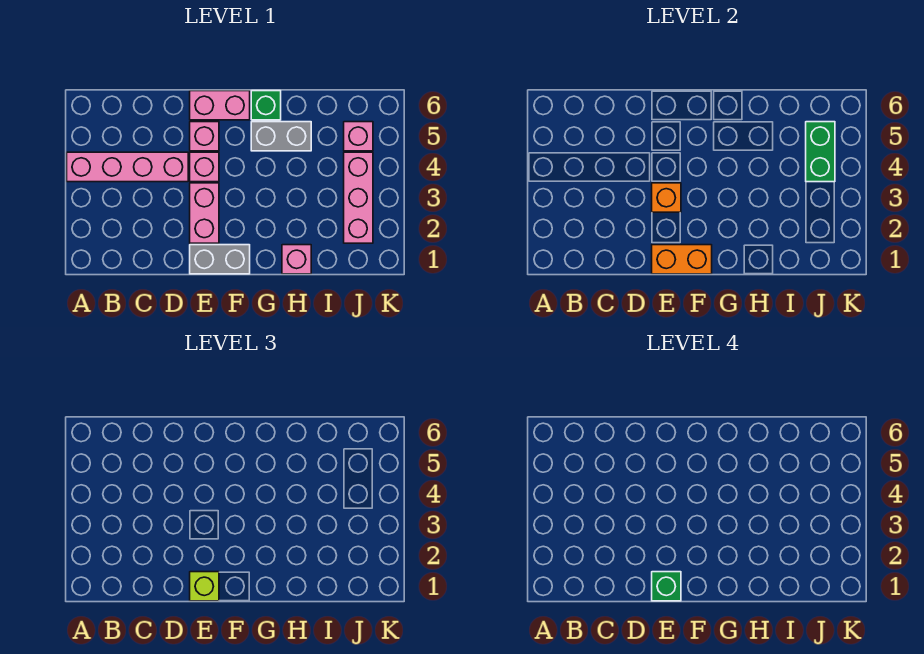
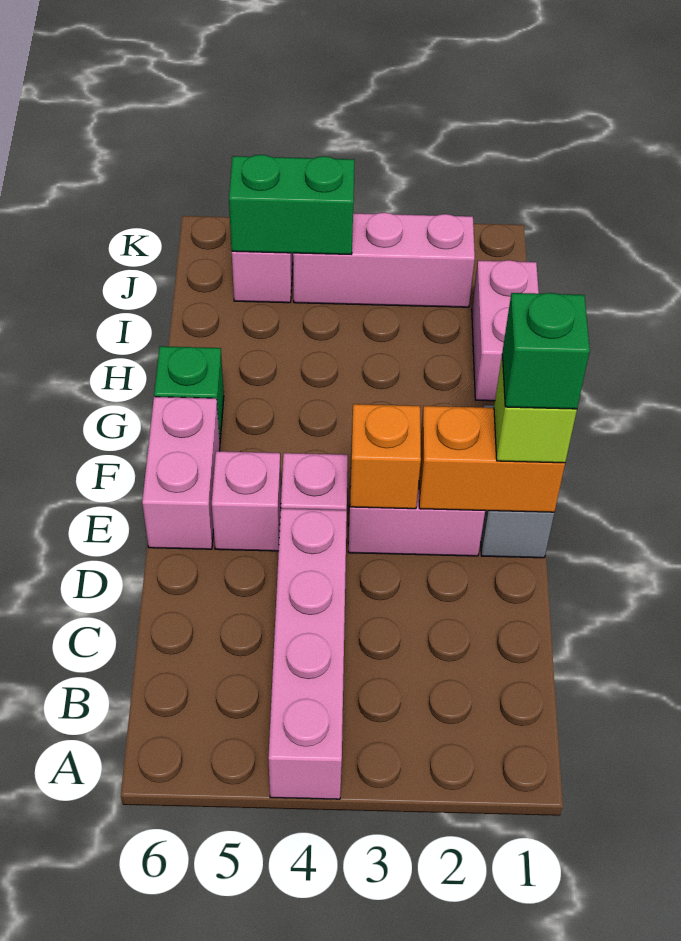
orange brick E1:F1 level 2 -> orange brick E1:E2 level 2
grey brick G5:H5 level 1 -> none
pink brick H1 level 1 -> pink brick H1:I1 level 1

